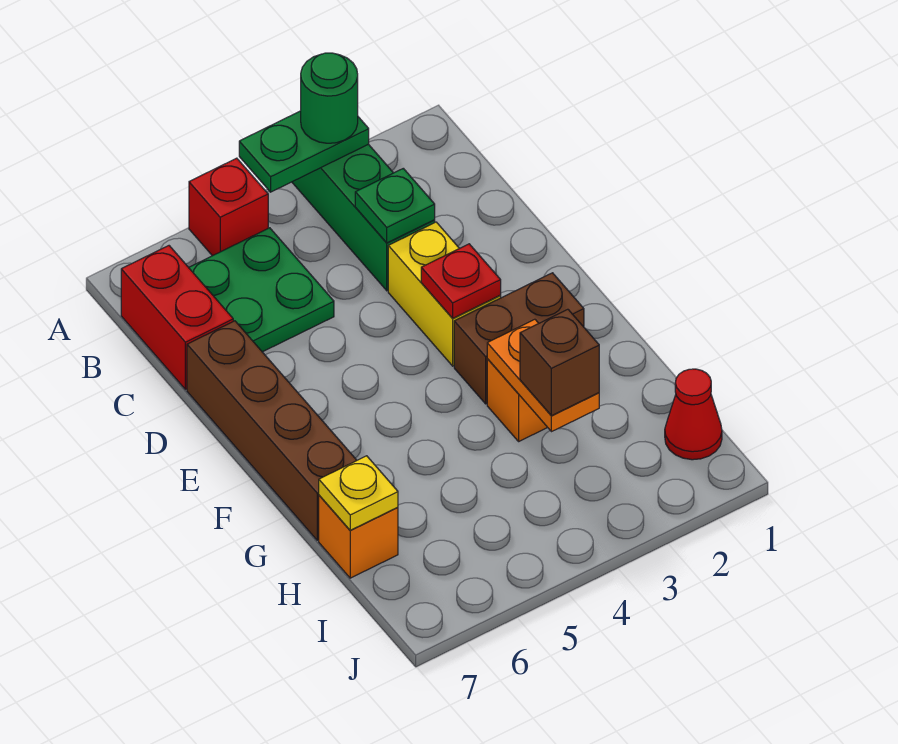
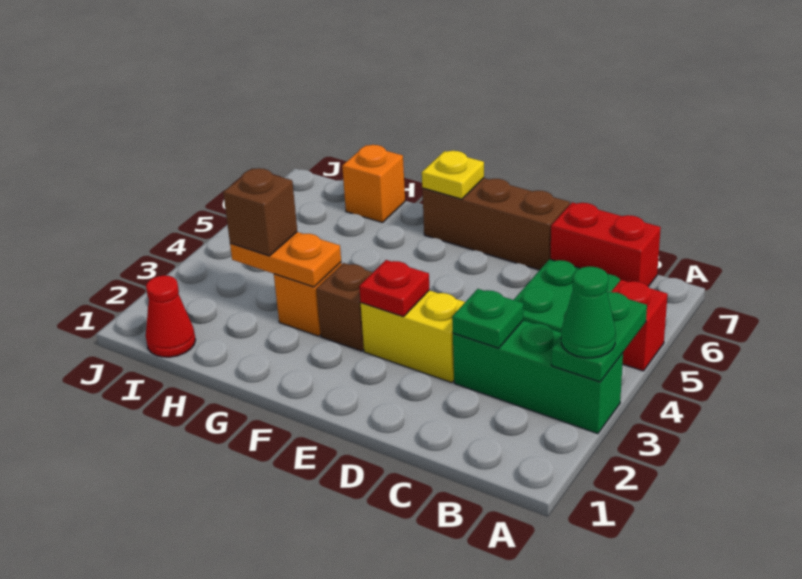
green round brick A3 level 3 -> green cone A3 level 3
brown brick D7:G7 level 1 -> brown brick D7:F7 level 1
brown brick F2:F3 level 1 -> brown brick F3 level 1
yellow plate H7 level 2 -> yellow plate F7 level 2

